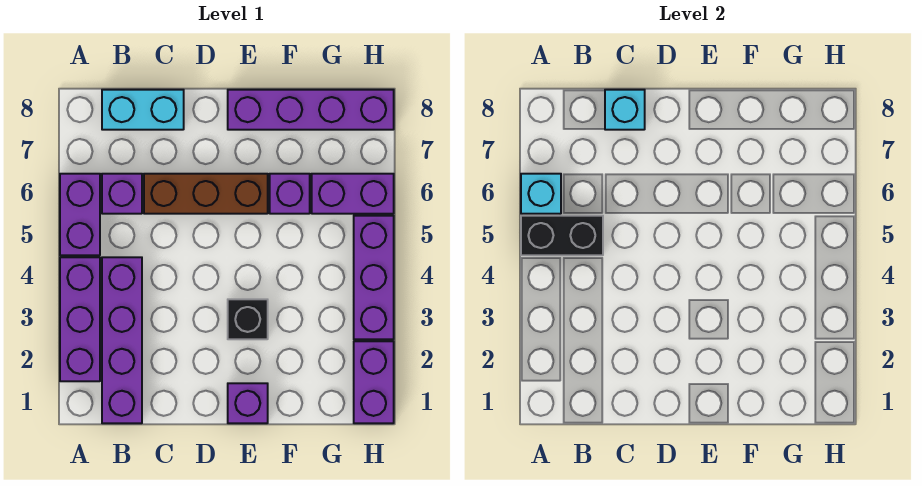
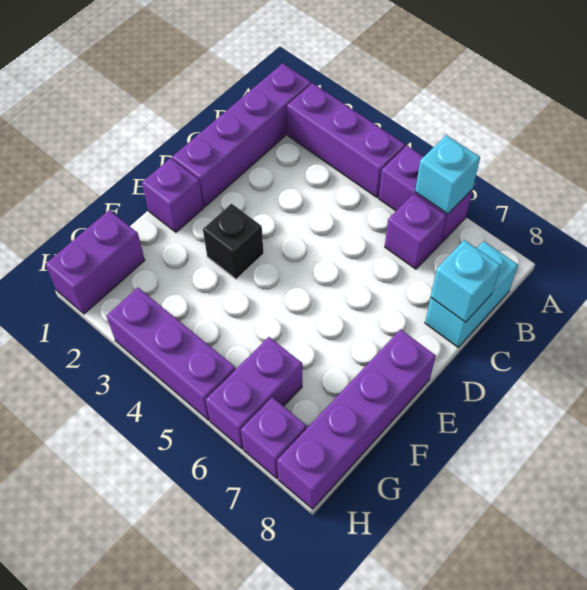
black brick A5:B5 level 2 -> none
purple brick B1:B4 level 1 -> purple brick A1:D1 level 1
brown brick C6:E6 level 1 -> none
purple brick F6 level 1 -> purple brick H7 level 1
purple brick H1:H2 level 1 -> purple brick G1:H1 level 1

